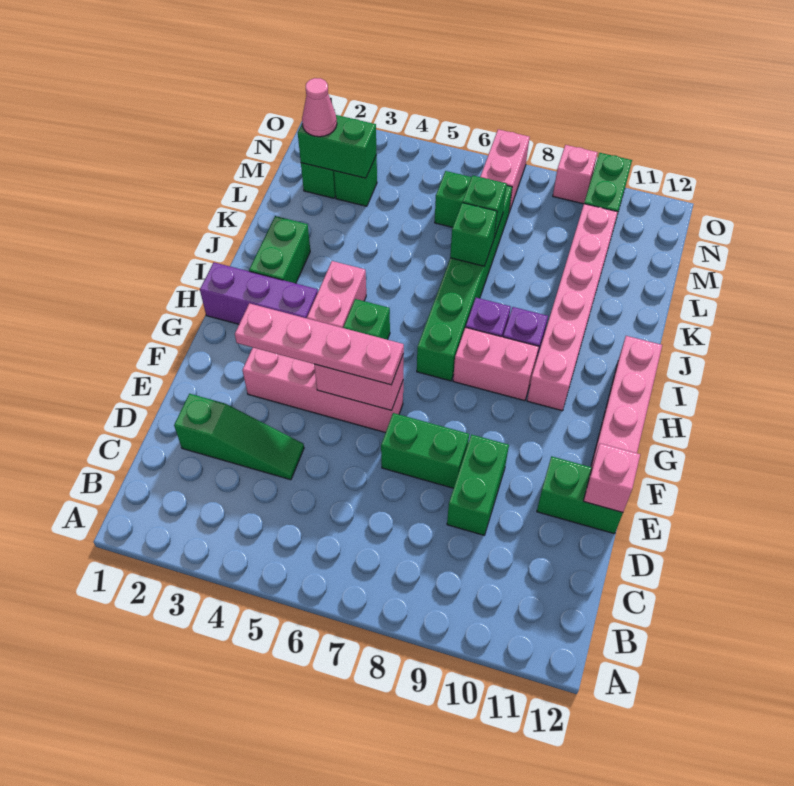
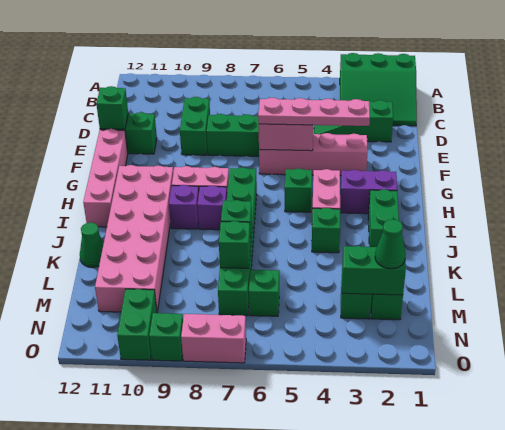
none -> green slope A1:C3 level 1 top A
pink brick E12 level 2 -> green brick E12 level 2
purple brick H1:H3 level 1 -> purple brick H2:H3 level 1
pink brick H10:M10 level 1 -> pink brick H10:M11 level 1
none -> green brick J4 level 1
none -> green cone K12 level 1
pink cone M2 level 3 -> green cone M2 level 3
pink brick N7:O7 level 1 -> pink brick O7:O8 level 1
pink brick O9 level 1 -> green brick O9 level 1

